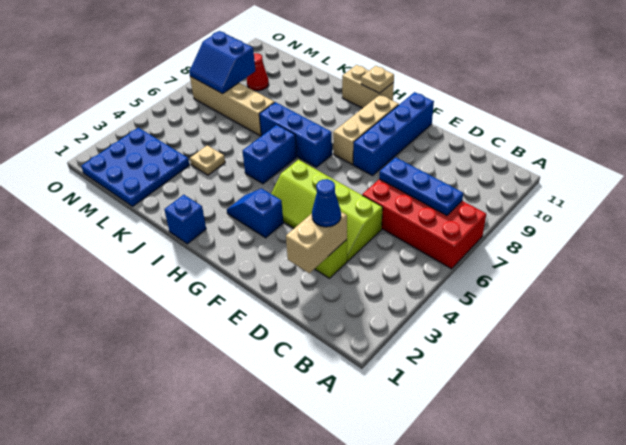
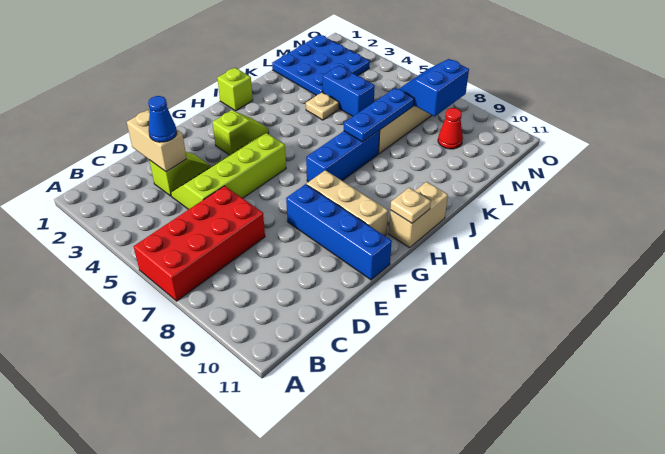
blue plate B7:D7 level 2 -> blue plate J7:L7 level 2
blue slope G3:H3 level 1 top G -> lime slope G3:H3 level 1 top G
blue brick I1 level 1 -> lime brick I1 level 1
blue brick I5:I6 level 1 -> blue brick L4:L5 level 1

